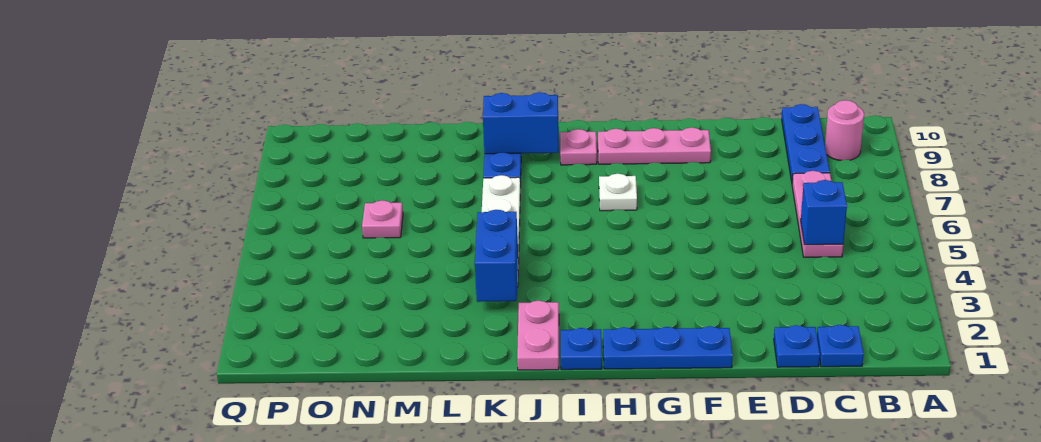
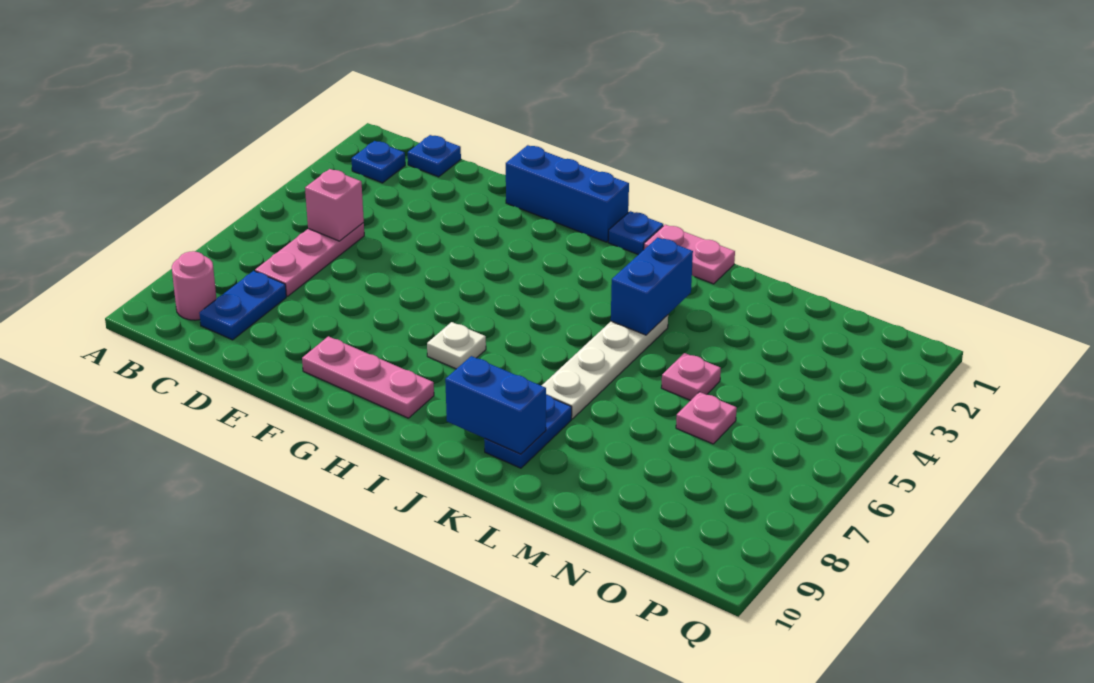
blue brick C5 level 2 -> pink brick C5 level 2
blue plate C8:C10 level 1 -> blue plate C8:C9 level 1
blue plate D1 level 1 -> blue plate B2 level 1
blue plate F1:H1 level 1 -> blue brick F1:H1 level 1
pink plate I9 level 1 -> pink plate M5 level 1
pink plate J1:J2 level 1 -> pink plate J1:K1 level 1

